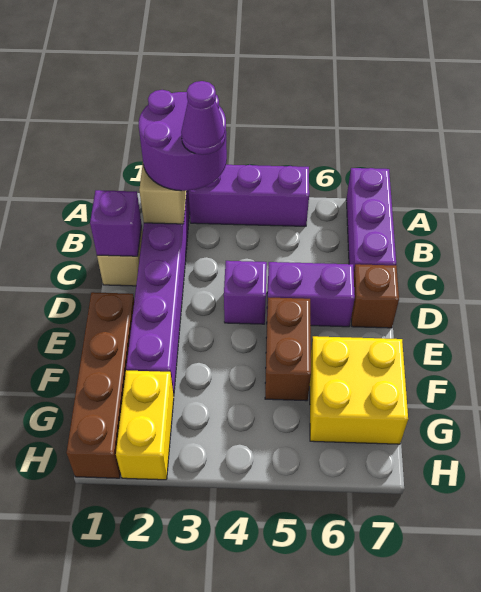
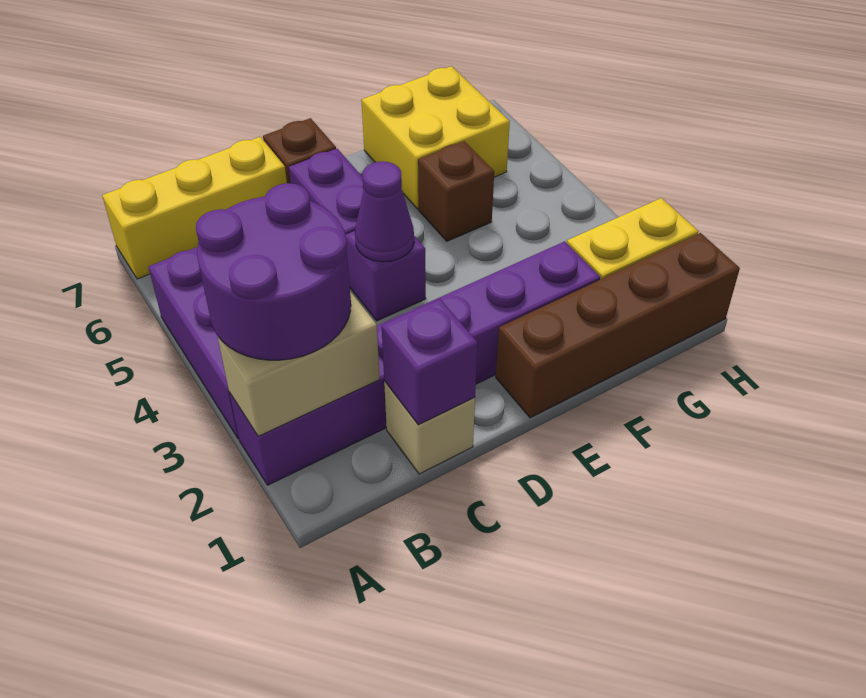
purple brick A7:C7 level 1 -> yellow brick A7:C7 level 1
purple cone B3 level 4 -> purple cone D4 level 2
brown brick E5:F5 level 1 -> brown brick F5 level 1

